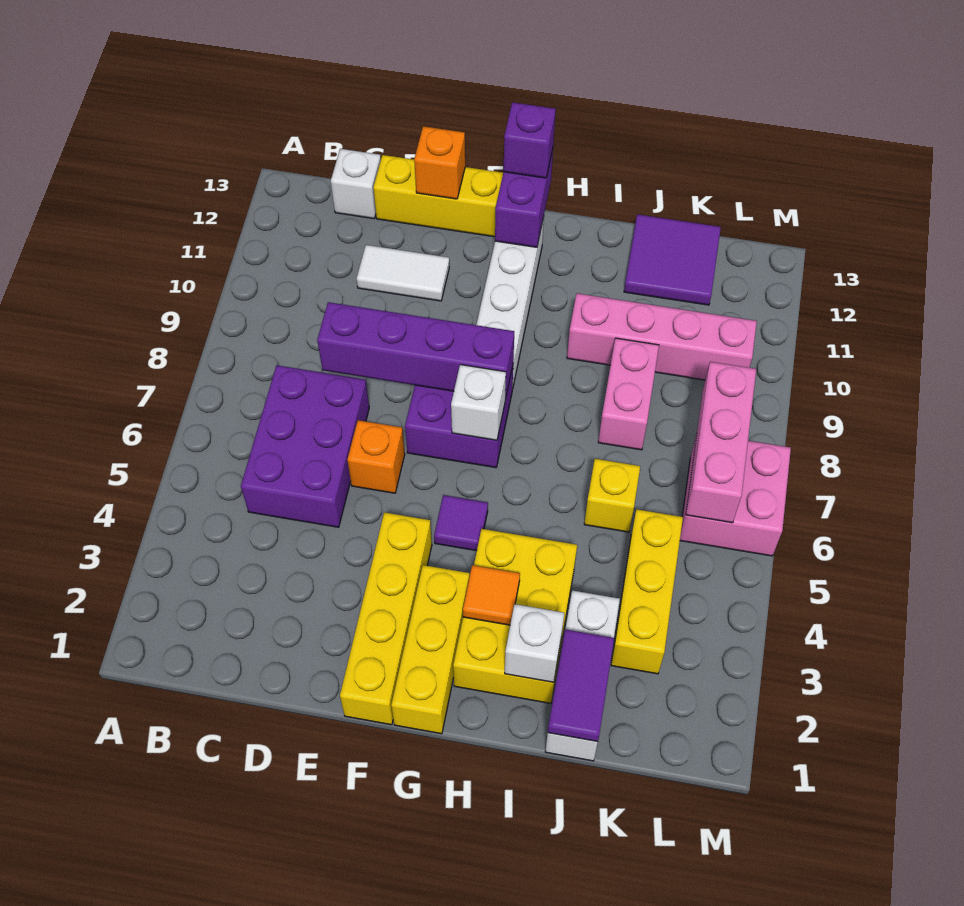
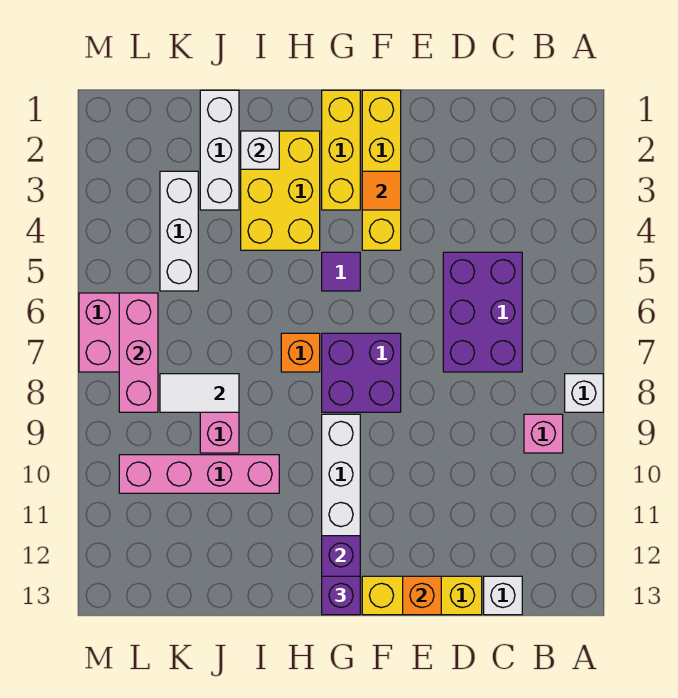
none -> pink brick B9 level 1
purple brick D8:G8 level 2 -> none
white tile D11:E11 level 1 -> white tile J8:K8 level 2
orange brick E6 level 1 -> orange brick H7 level 1
white brick G7 level 2 -> white brick A8 level 1
orange tile H3 level 2 -> orange tile F3 level 2
purple tile J1:J2 level 2 -> none
yellow brick J6 level 1 -> none
purple tile J12:K13 level 1 -> none
yellow brick K3:K5 level 1 -> white brick K3:K5 level 1

